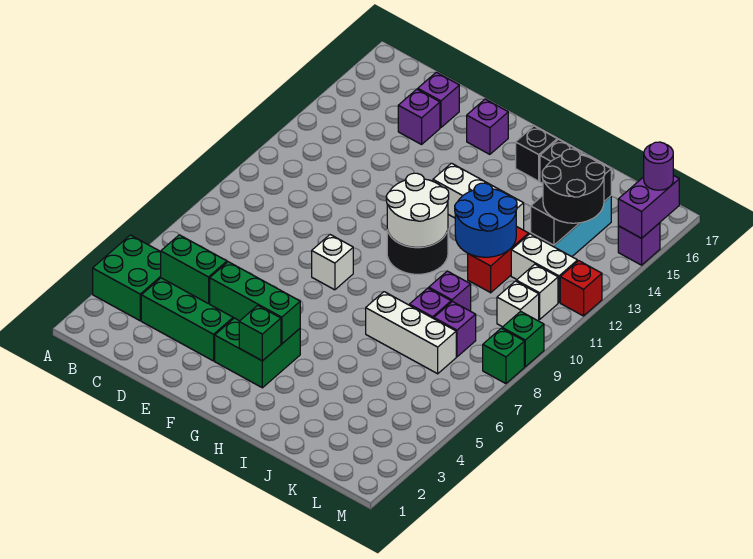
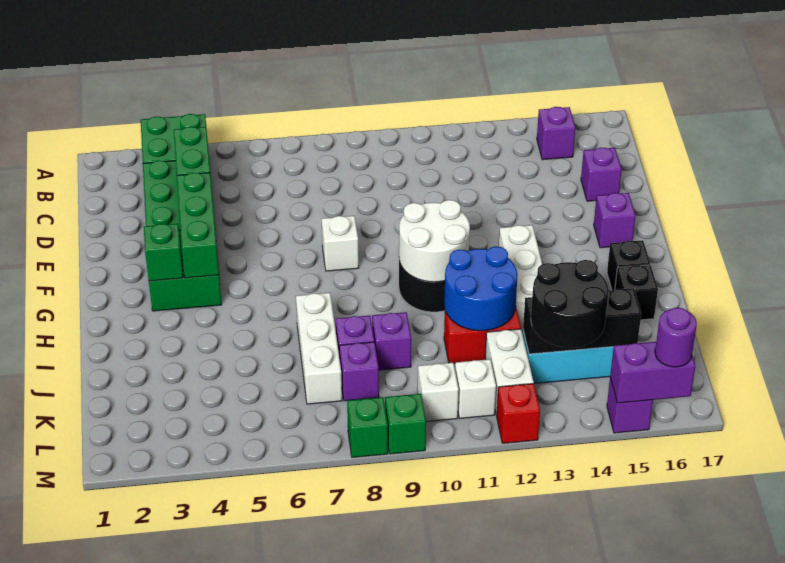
purple brick D15 level 1 -> purple brick B15 level 1

